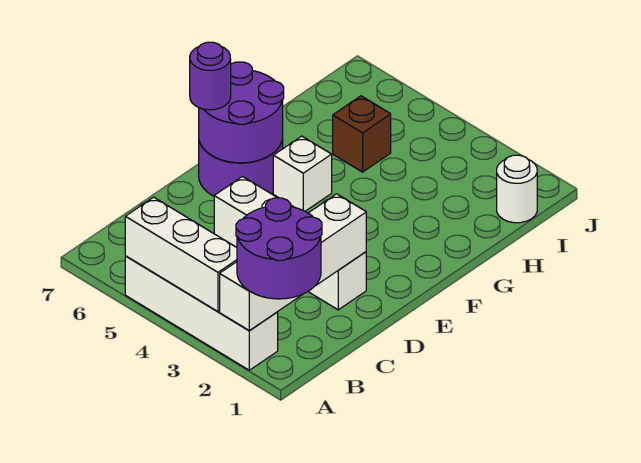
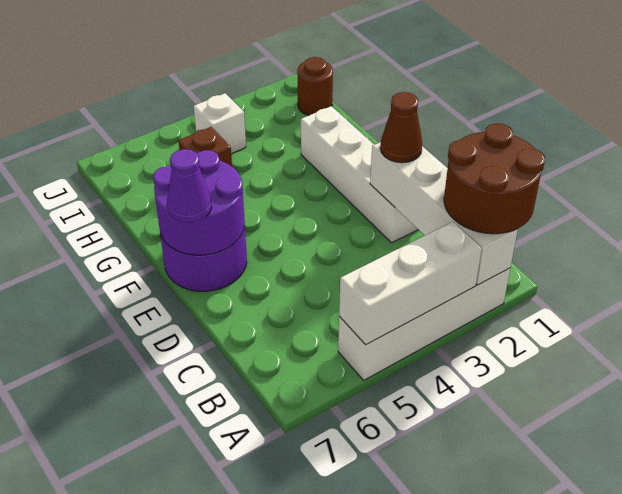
purple round brick A1:B2 level 3 -> brown round brick A1:B2 level 3
white brick D2:D5 level 1 -> white brick D2:G2 level 1
none -> brown cone D2 level 3
purple round brick E7 level 3 -> purple cone E7 level 3
white brick F5 level 1 -> white brick I4 level 1
white round brick I1 level 1 -> brown round brick I1 level 1

